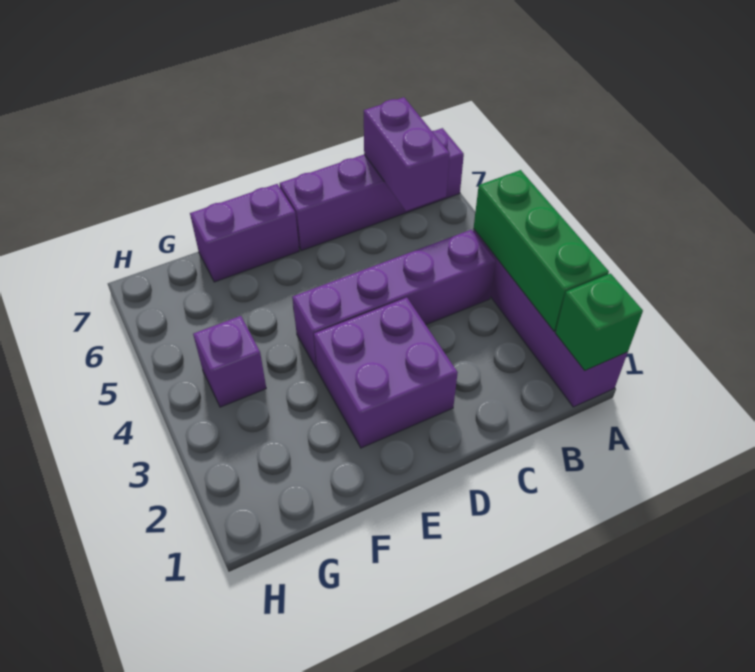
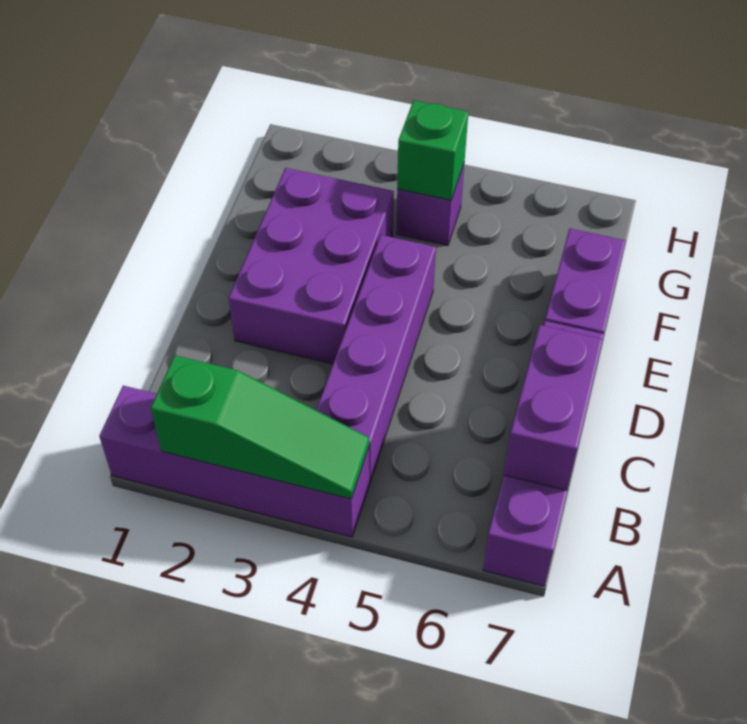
green brick A1 level 2 -> green brick G4 level 2
green brick A2:A4 level 2 -> green slope A2:A4 level 2 top 2
purple brick B6:B7 level 2 -> purple brick B7:C7 level 2
purple brick D2:E3 level 1 -> purple brick D2:F3 level 1

